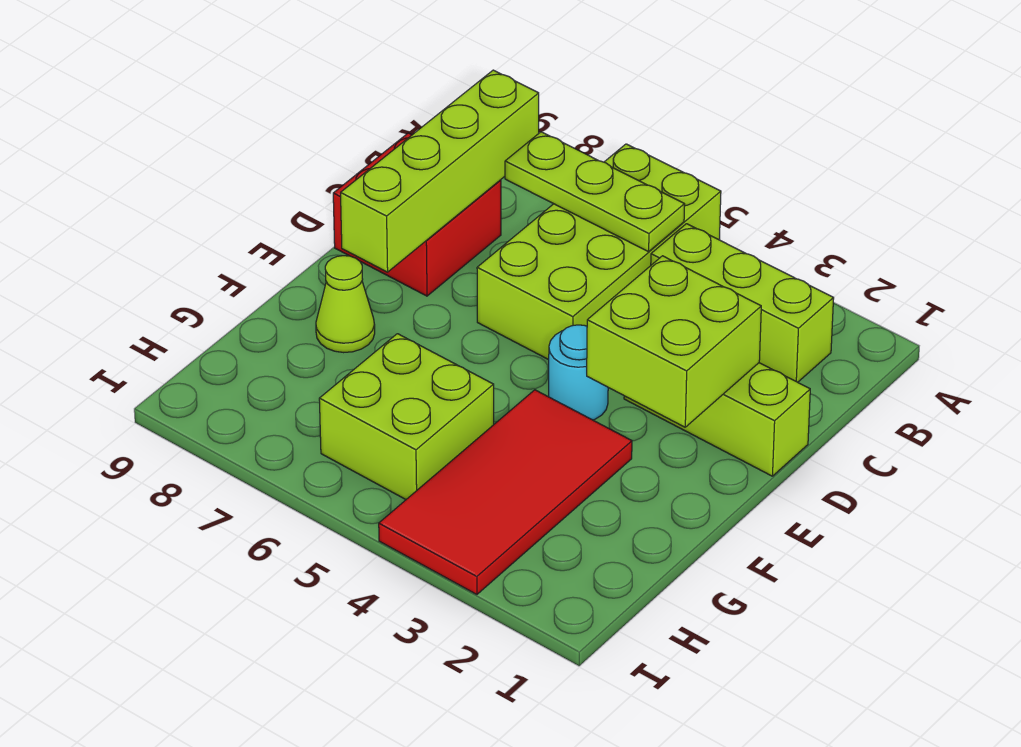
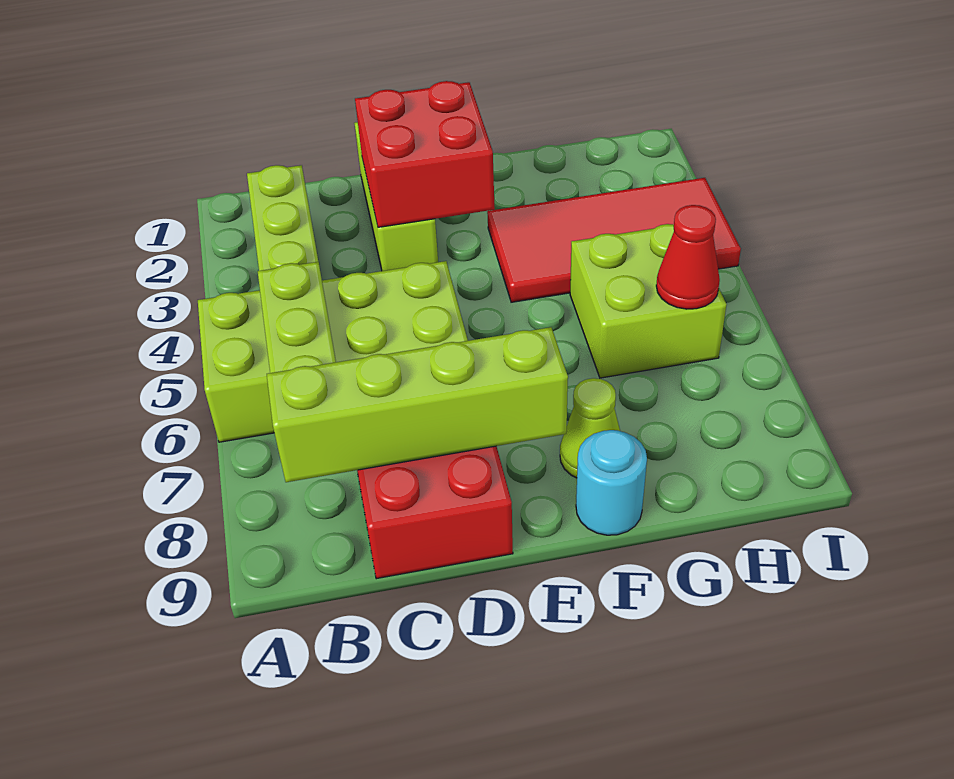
lime brick D2:E3 level 2 -> red brick D2:E3 level 2
cyan round brick E4 level 1 -> cyan round brick F9 level 1
none -> red cone H6 level 2

